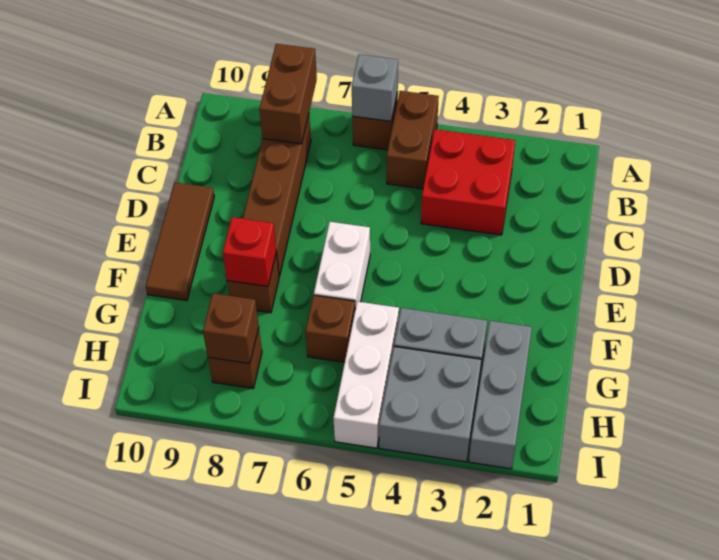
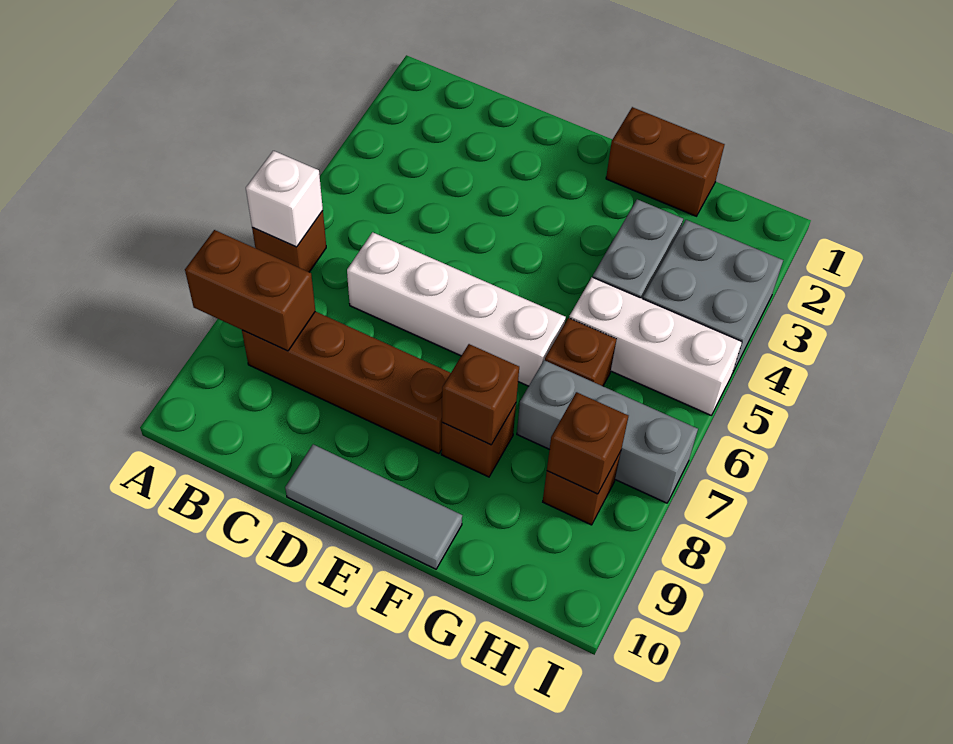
brown brick A5:B5 level 1 -> brown brick F1:G1 level 1
grey brick A6 level 2 -> white brick A6 level 2
red brick B3:C4 level 1 -> none
brown tile D10:F10 level 1 -> grey tile D10:F10 level 1
white brick E6:F6 level 1 -> white brick C6:F6 level 1
red brick F8 level 2 -> brown brick F8 level 2
grey brick G2:I2 level 1 -> grey brick G7:I7 level 1

